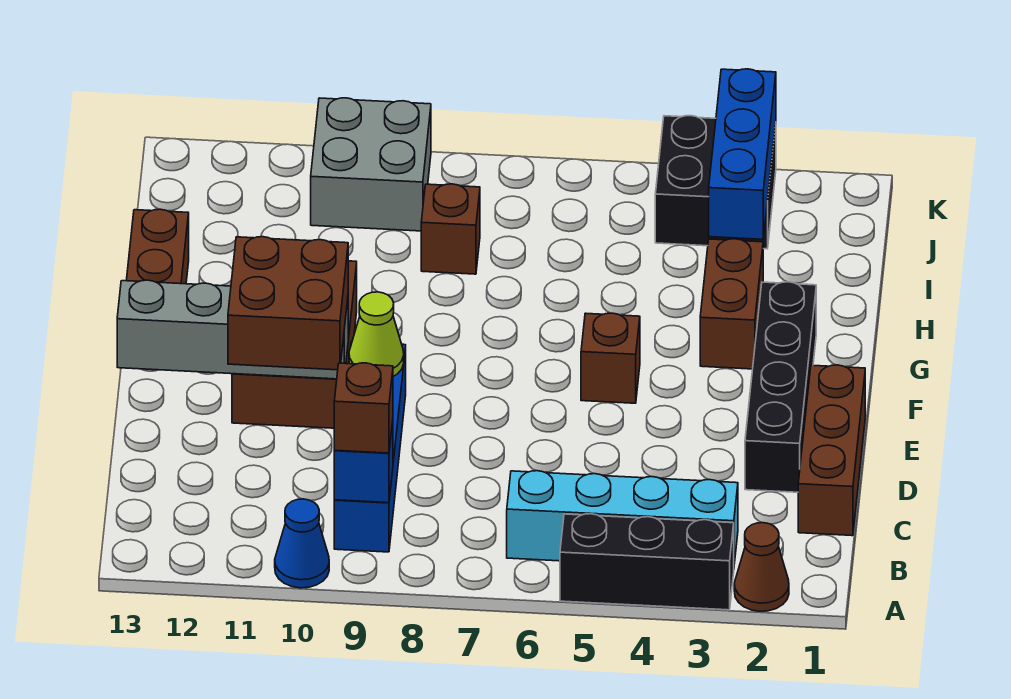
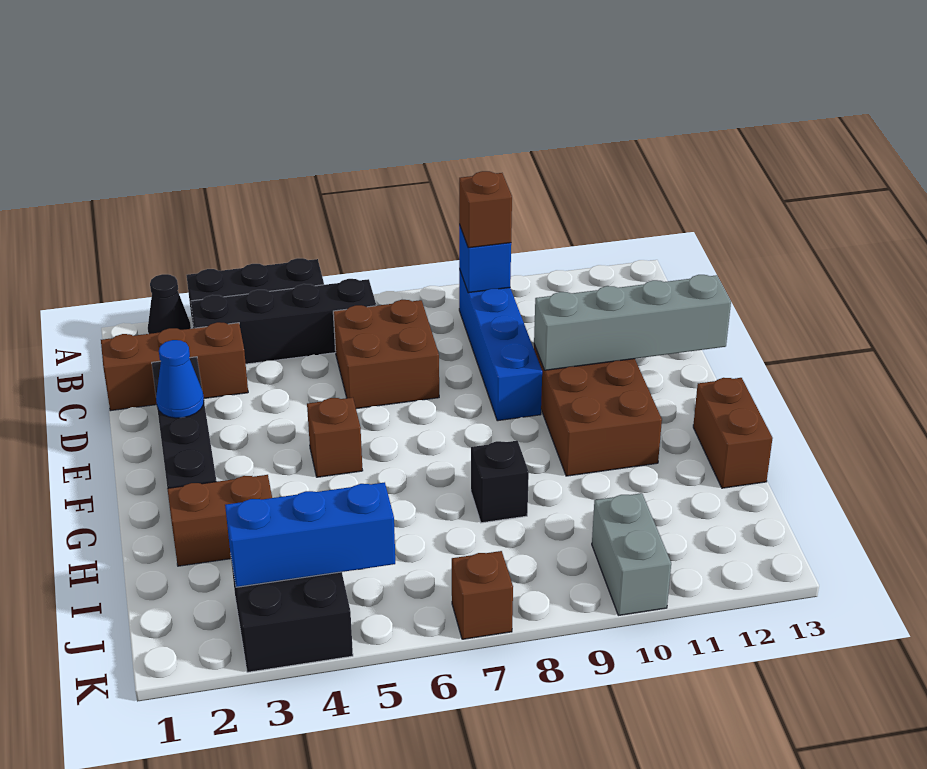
brown cone A2 level 1 -> black cone A2 level 1
blue cone A10 level 1 -> blue cone E2 level 2
cyan brick B3:B6 level 1 -> black brick B3:B6 level 1
brown brick C1:E1 level 1 -> brown brick C1:C3 level 1
brown brick D10:E11 level 3 -> brown brick C6:D7 level 1
lime cone E9 level 2 -> none
brown brick G3:H3 level 1 -> brown brick H2:H3 level 1
none -> black brick H8 level 1
blue brick I3:K3 level 2 -> blue brick J3:J5 level 2
brown brick I8 level 1 -> brown brick K7 level 1
grey brick J9:K10 level 1 -> grey brick J10:K10 level 1

